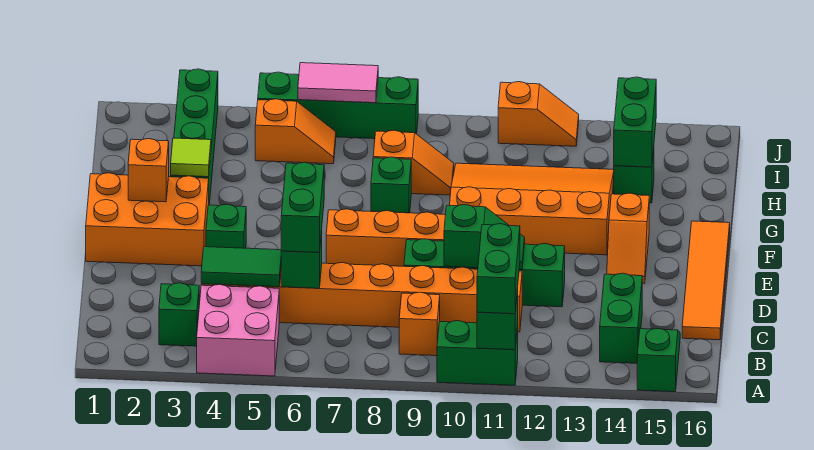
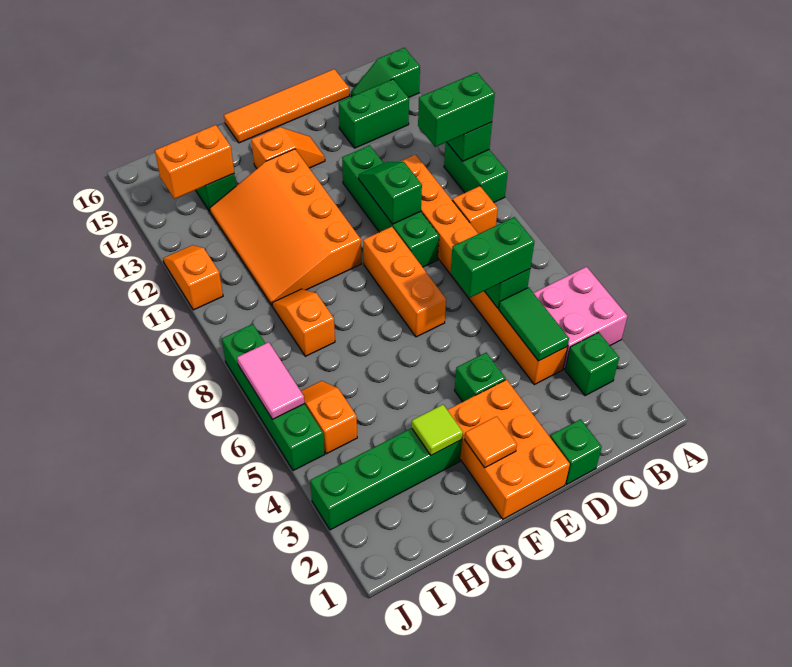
orange brick F2 level 2 -> orange tile F2 level 2
green brick G8 level 1 -> green brick D1 level 1
green brick H14:I14 level 2 -> orange brick H14:I14 level 2

